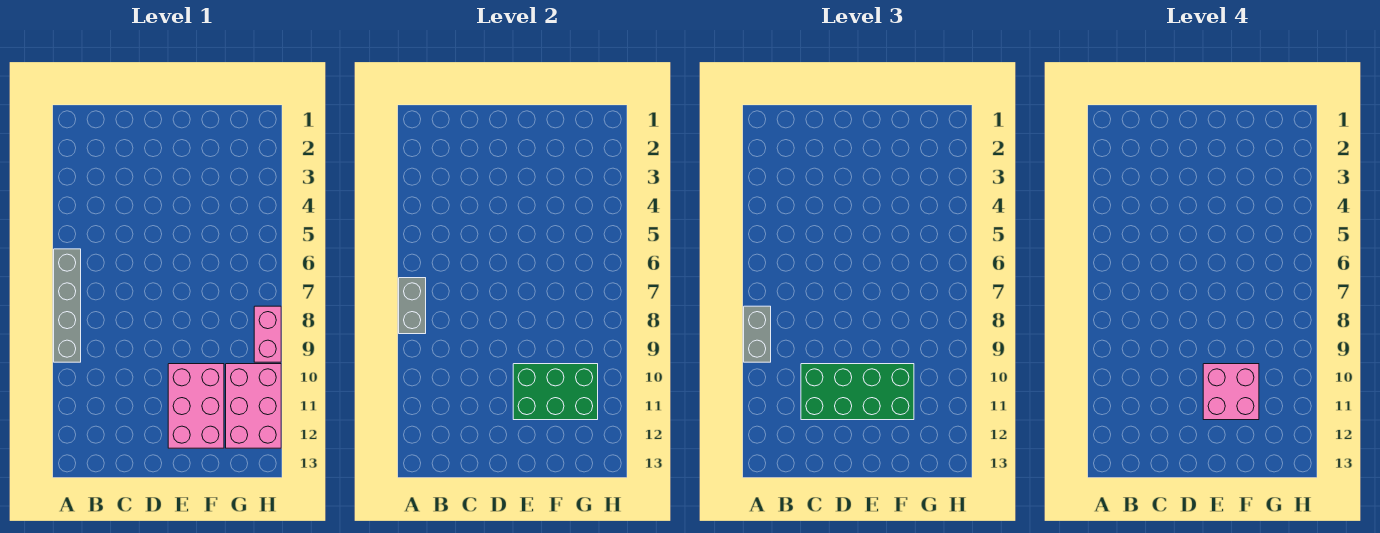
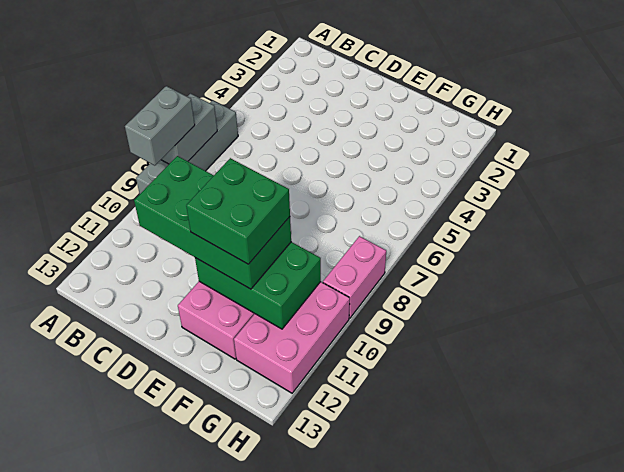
pink brick E10:F11 level 4 -> green brick E10:F11 level 4

